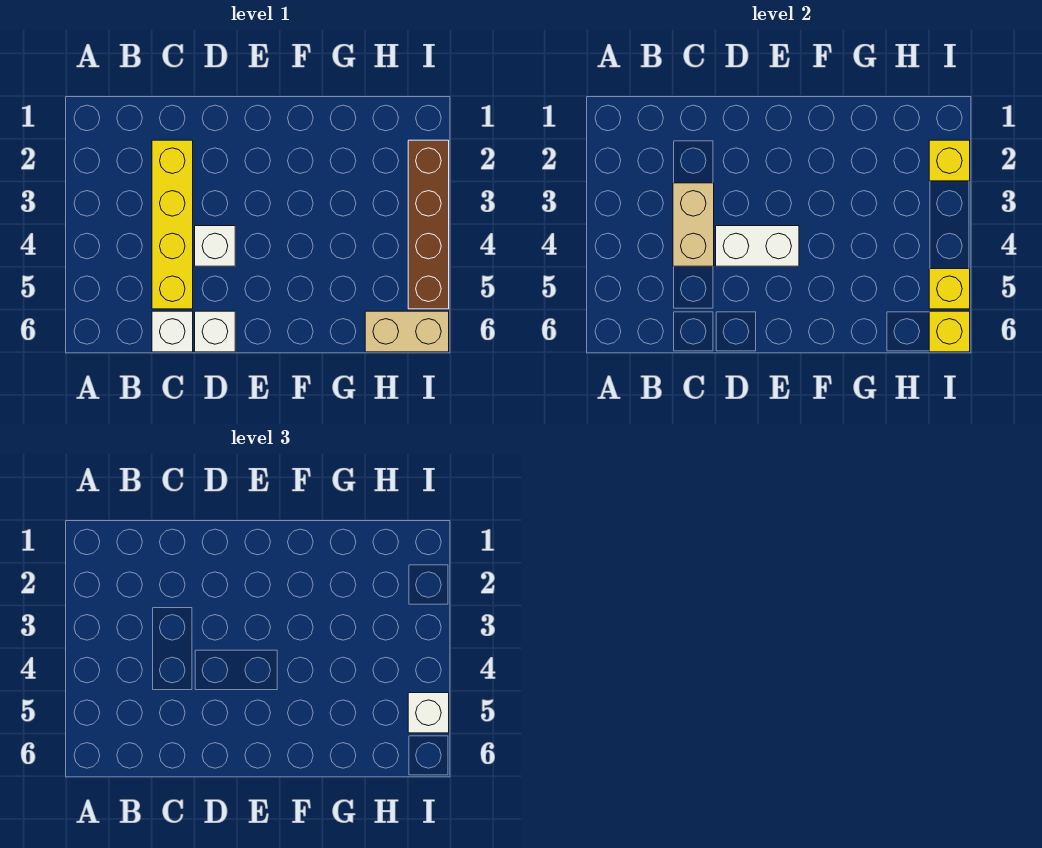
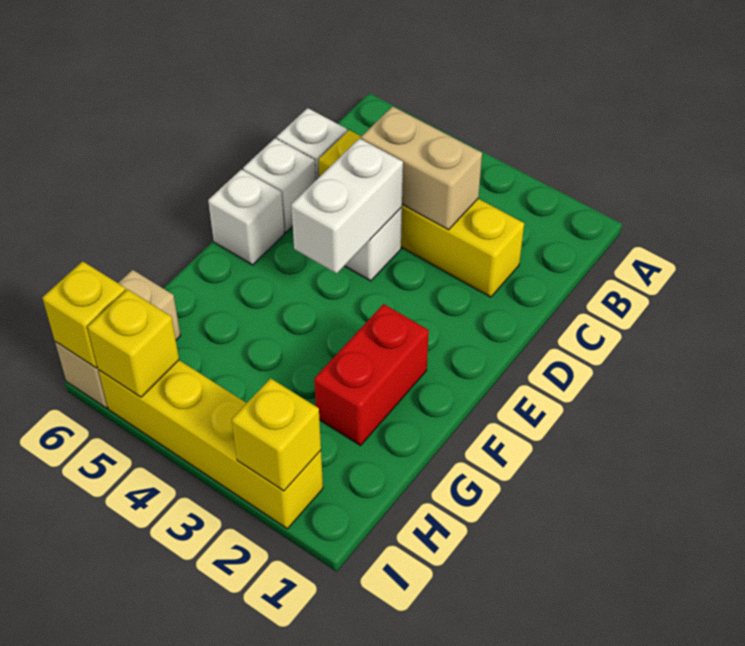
none -> red brick F2:G2 level 1
brown brick I2:I5 level 1 -> yellow brick I2:I5 level 1
white brick I5 level 3 -> white brick E6 level 1

